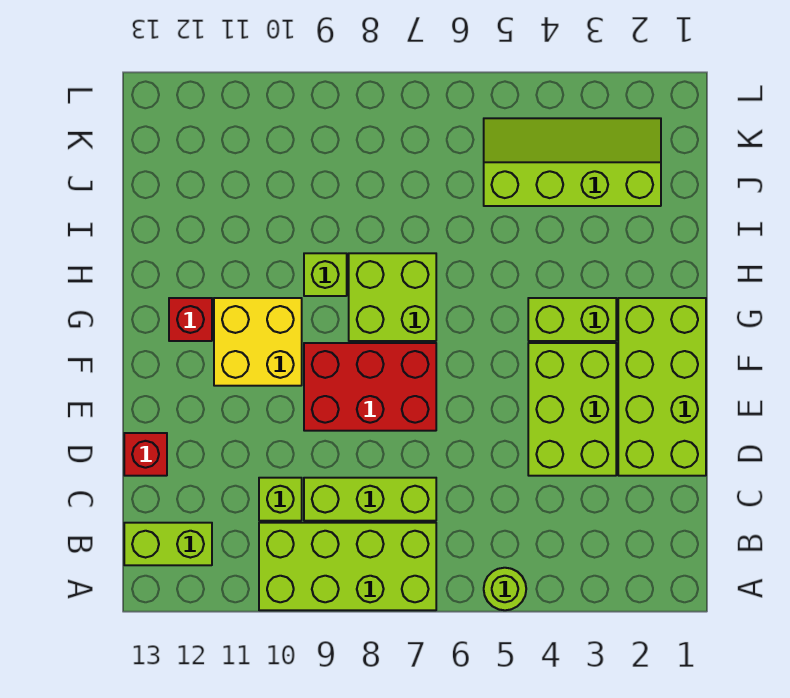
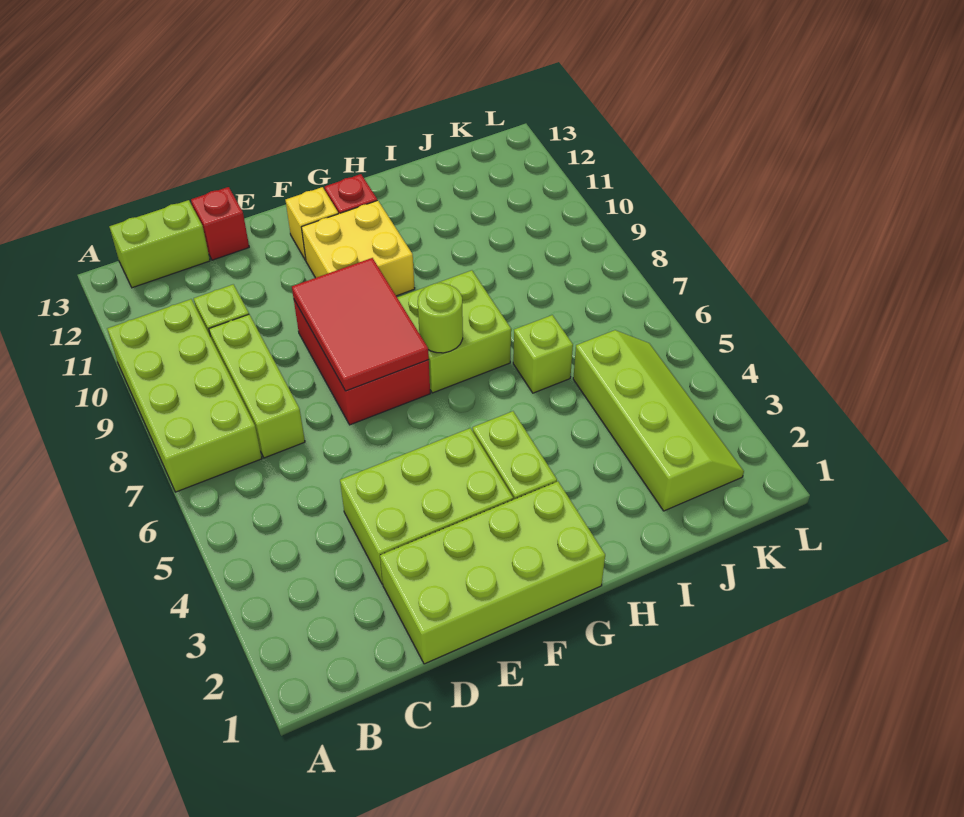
lime round brick A5 level 1 -> lime round brick G7 level 2
lime brick B12:B13 level 1 -> lime brick B13:C13 level 1
none -> red tile E7:F9 level 2
none -> yellow brick F12 level 1
lime brick H9 level 1 -> lime brick I6 level 1

